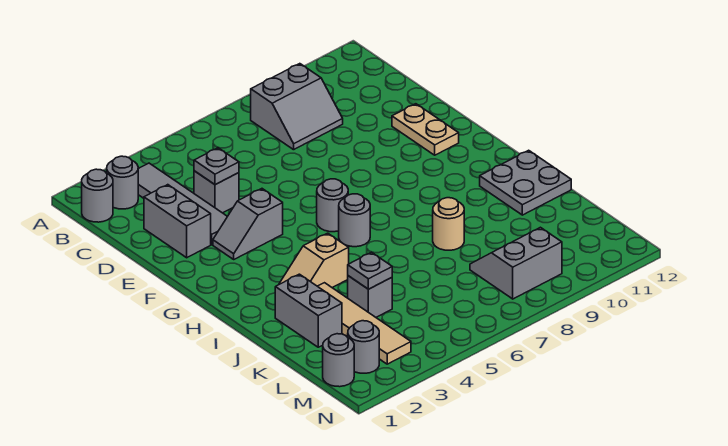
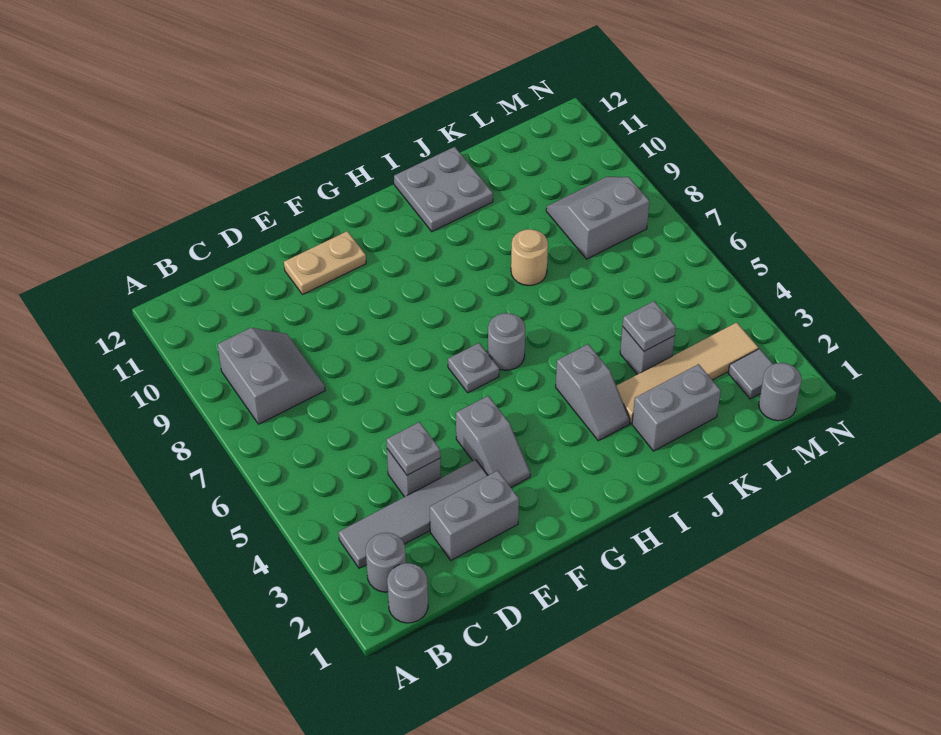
grey round brick G6 level 1 -> grey plate G6 level 1
tan slope I3:I4 level 1 top 4 -> grey slope I3:I4 level 1 top 4
grey slope L8:M9 level 1 top M -> grey slope L8:M9 level 1 top 8
grey round brick M2 level 1 -> grey tile M2 level 1

